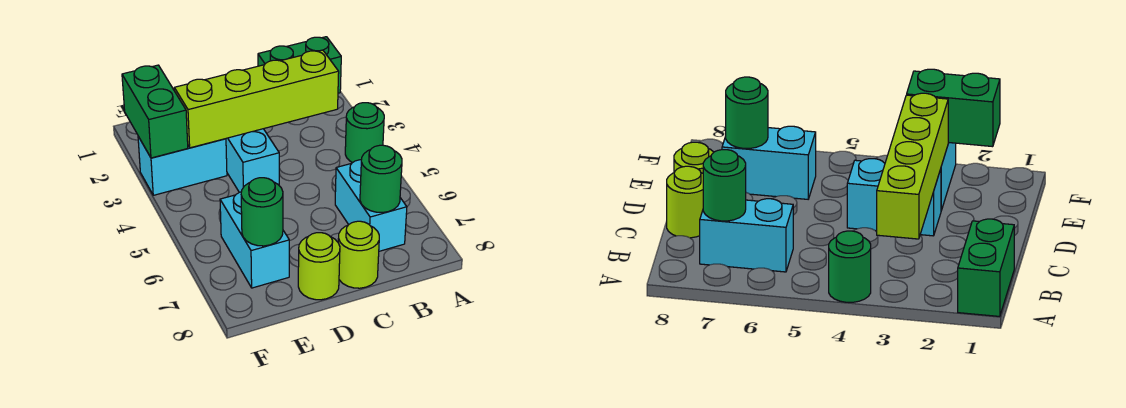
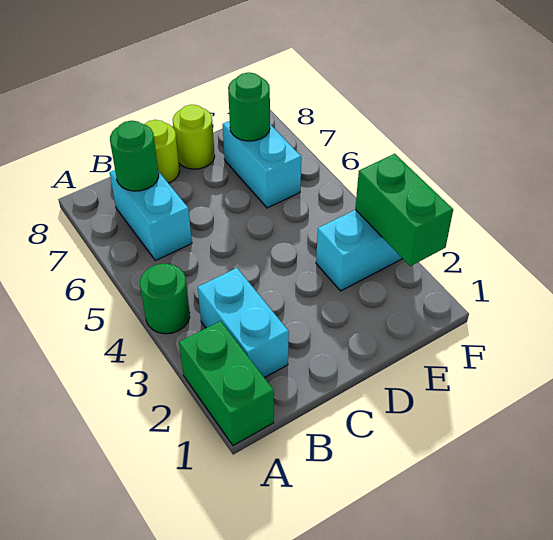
green brick A1:B1 level 1 -> green brick A1:A2 level 1
lime brick B3:E3 level 2 -> none
cyan brick D3:D4 level 1 -> cyan brick B2:B3 level 1

